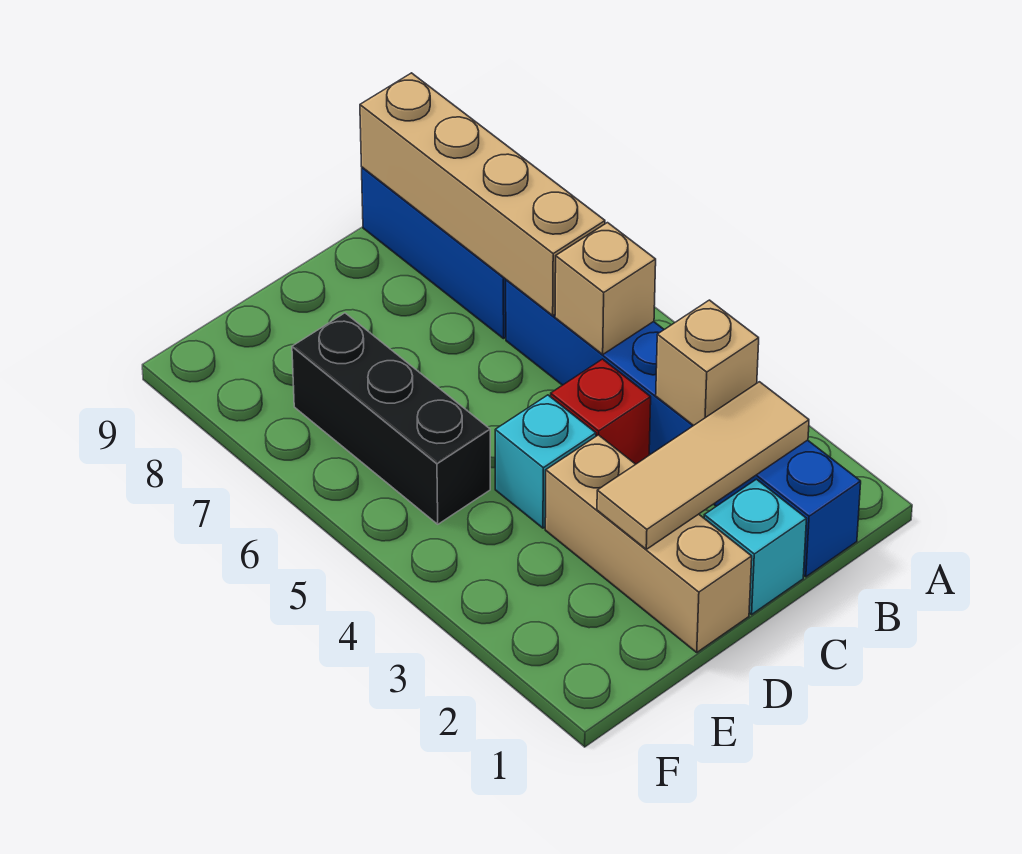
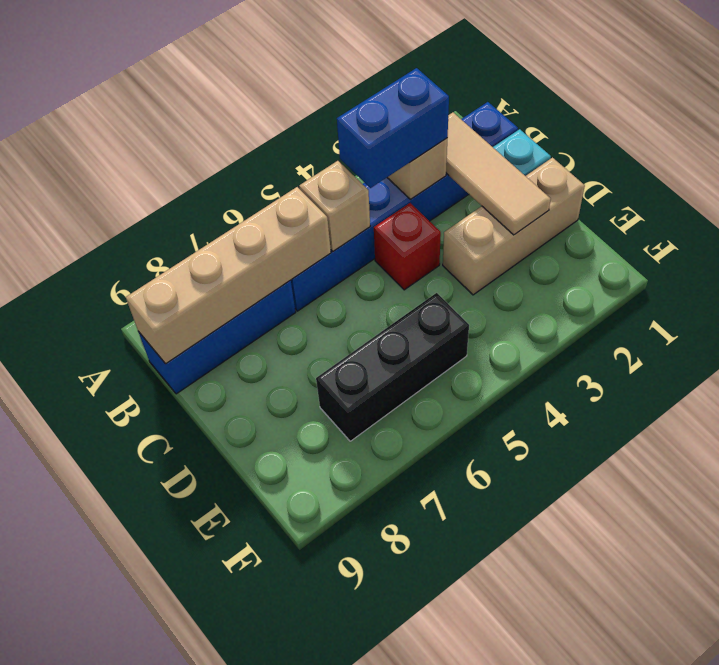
none -> blue brick B3:B4 level 3
cyan brick D4 level 1 -> none

